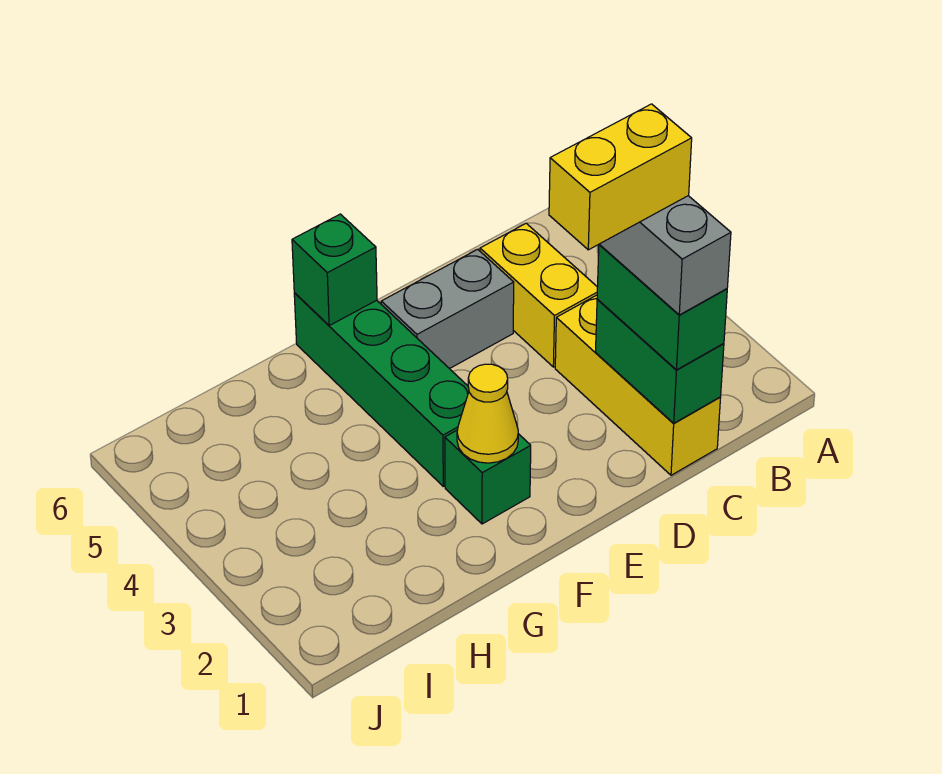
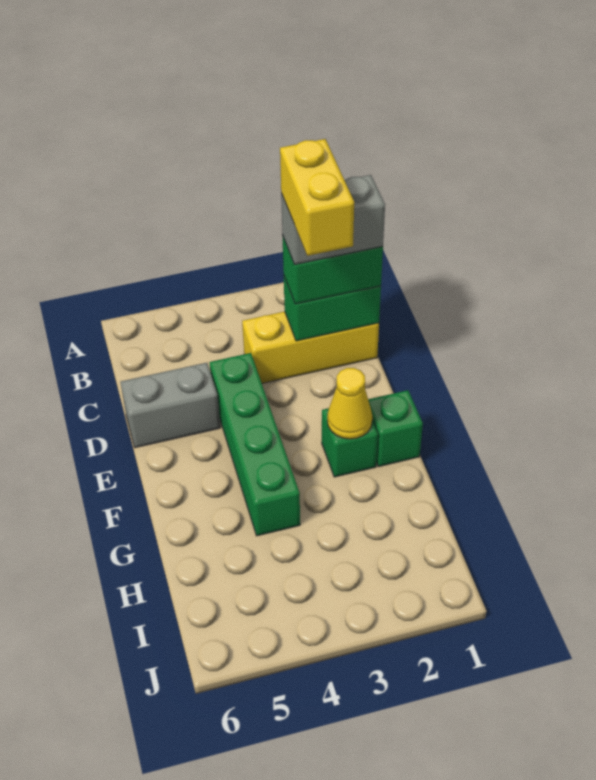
yellow brick C4:C5 level 1 -> none
grey brick D5:E5 level 1 -> grey brick D5:D6 level 1
green brick F3:F6 level 1 -> green brick D4:G4 level 1
green brick F6 level 2 -> green brick F1 level 1

